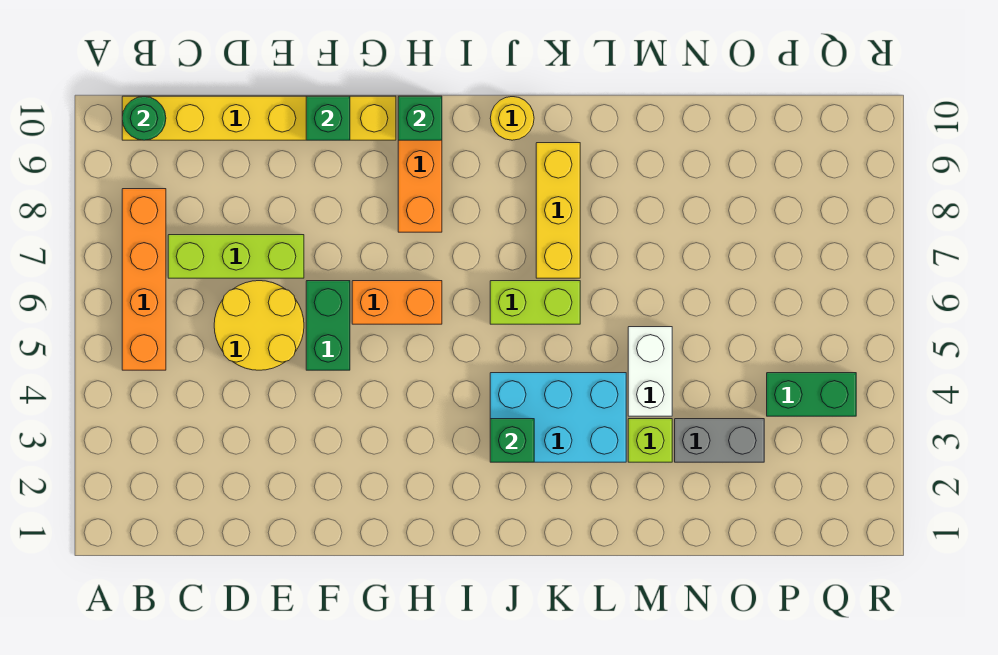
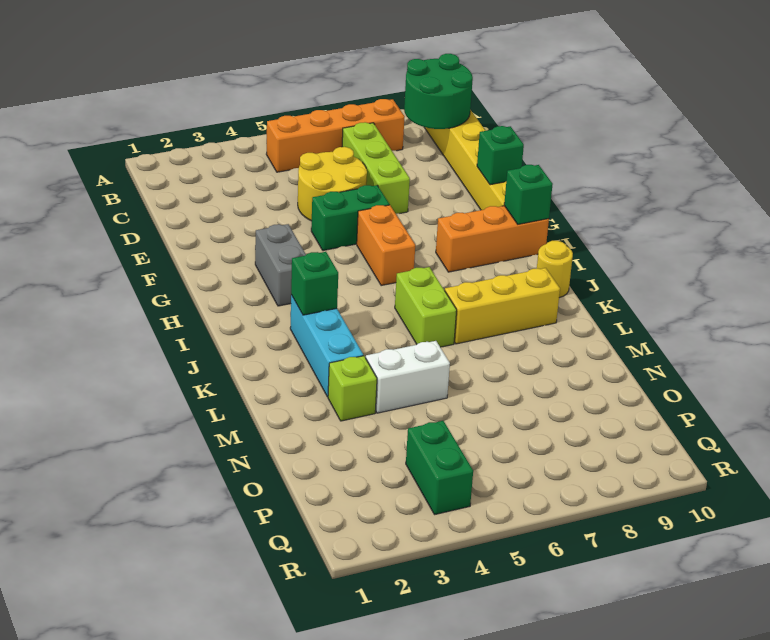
green round brick B10 level 2 -> green round brick B9:C10 level 2
cyan brick J3:L4 level 1 -> cyan brick J3:L3 level 1
grey brick N3:O3 level 1 -> grey brick G3:H3 level 1

